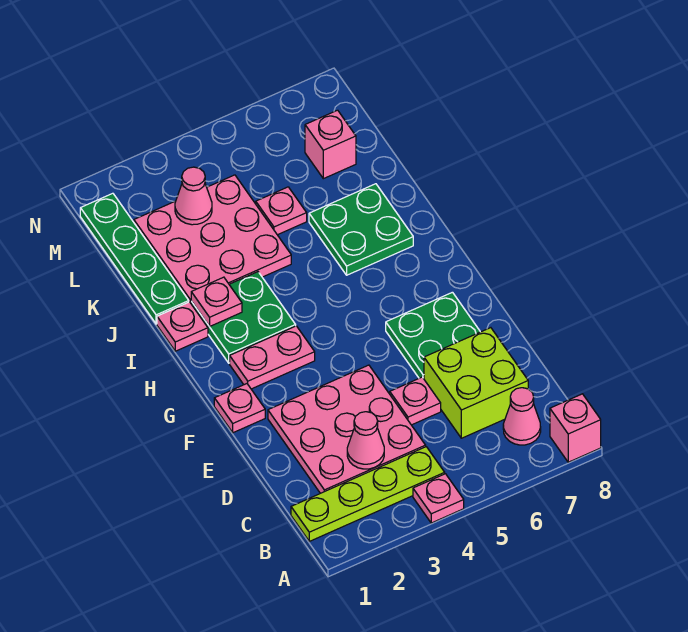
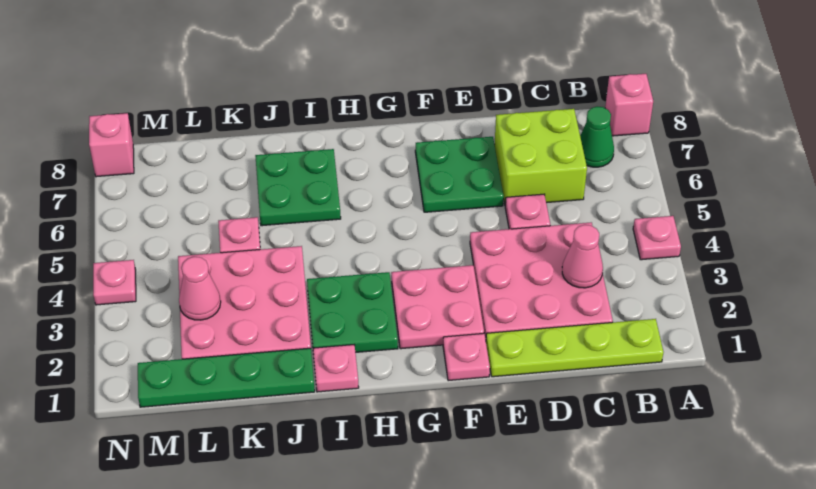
lime plate B1:B4 level 1 -> lime plate B1:E1 level 1
pink cone B7 level 1 -> green cone B7 level 1
pink plate G2:G3 level 1 -> pink plate F2:G3 level 1
pink plate I2 level 2 -> pink plate N4 level 1
pink brick L7 level 1 -> pink brick N8 level 1

